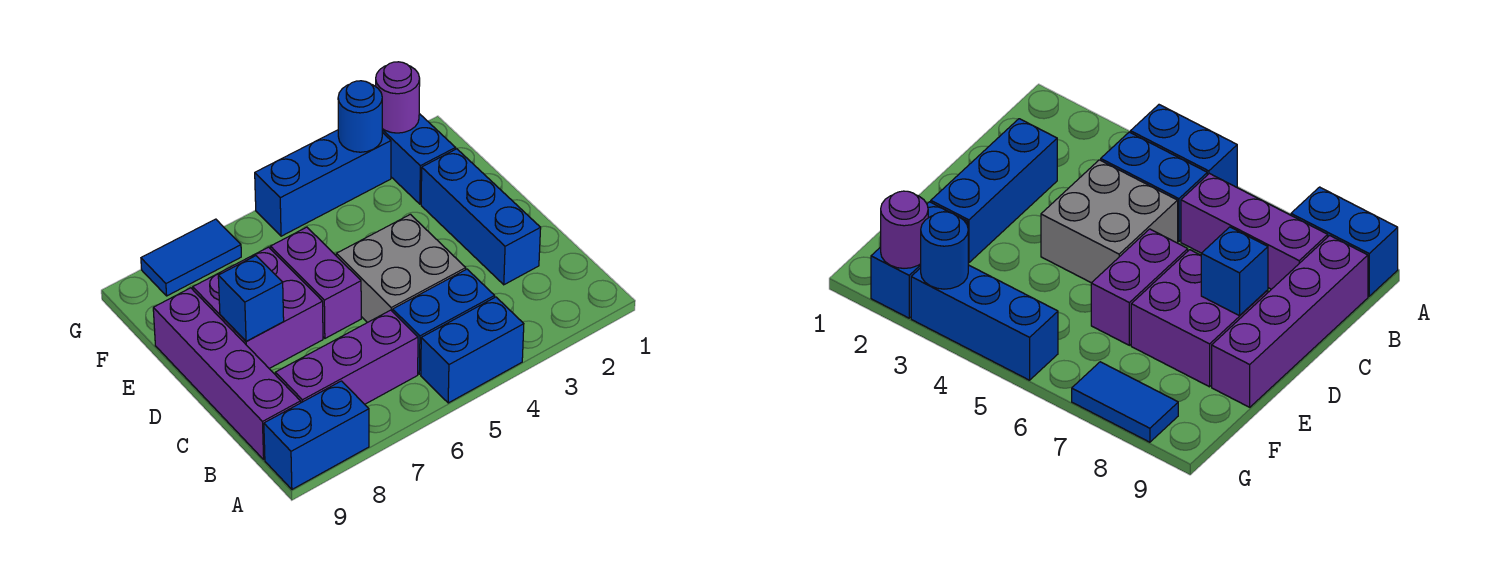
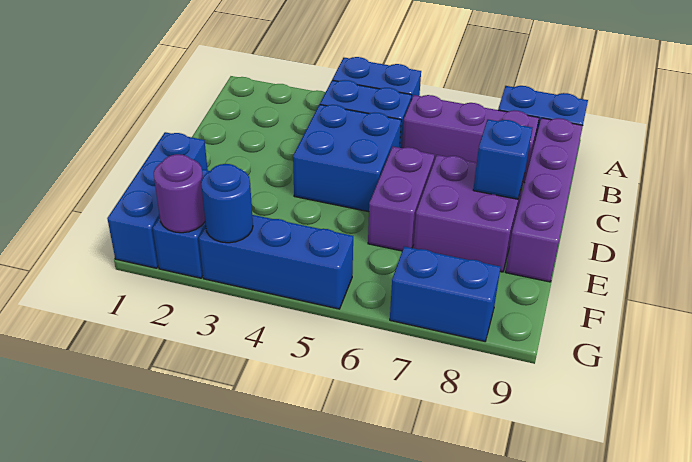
blue brick C2:E2 level 1 -> blue brick E1:G1 level 1
grey brick C4:D5 level 1 -> blue brick C4:D5 level 1
blue tile G7:G8 level 1 -> blue brick G7:G8 level 1

